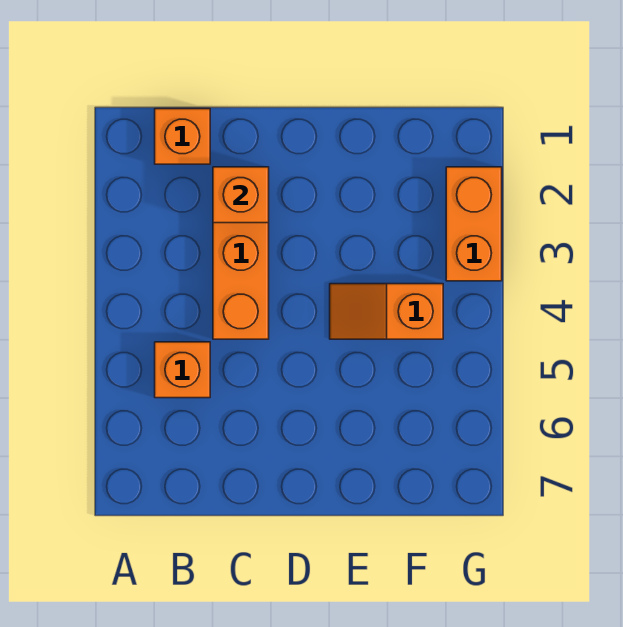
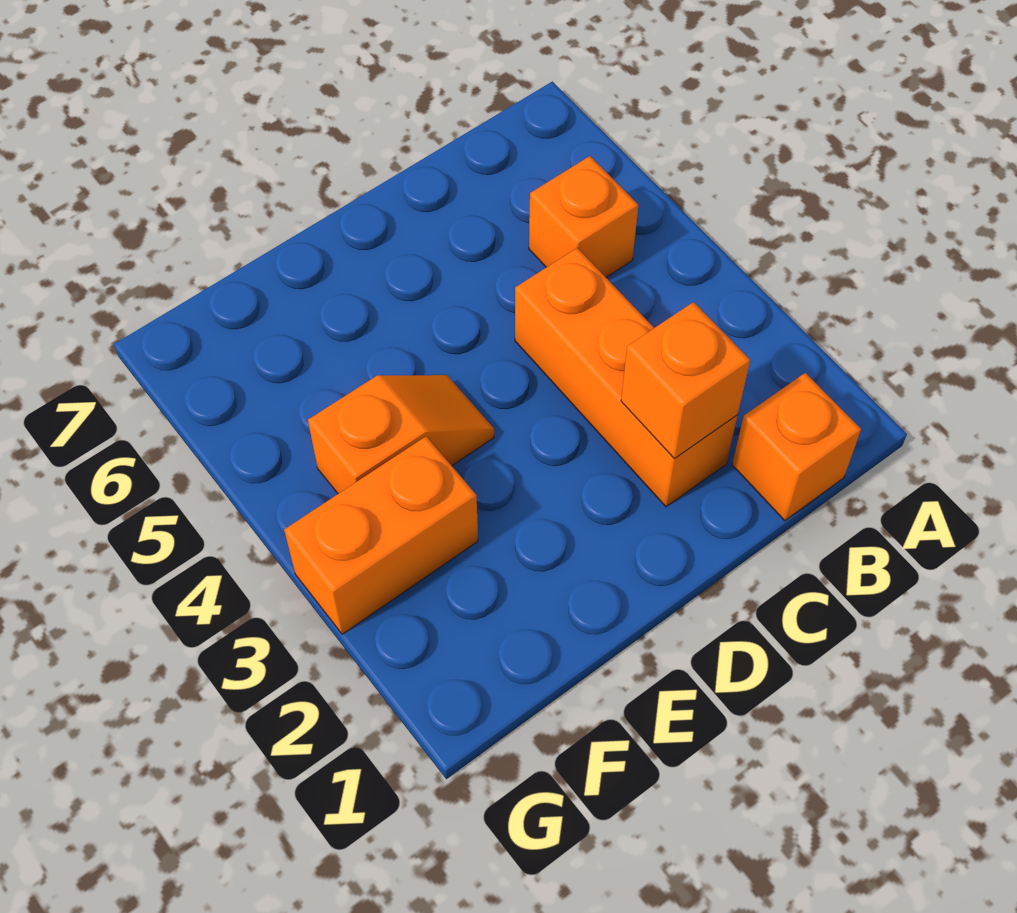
orange brick G2:G3 level 1 -> orange brick F3:G3 level 1

